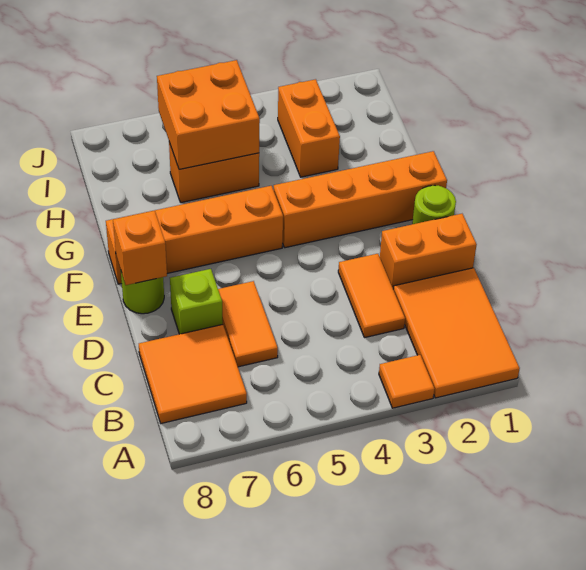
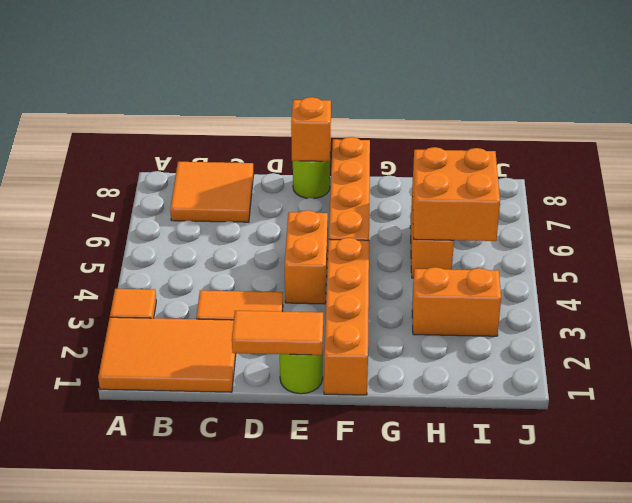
orange tile C6:D6 level 1 -> orange tile D1:E1 level 2
orange brick D1:D2 level 1 -> orange brick E4:E5 level 1
lime brick D7 level 1 -> none

